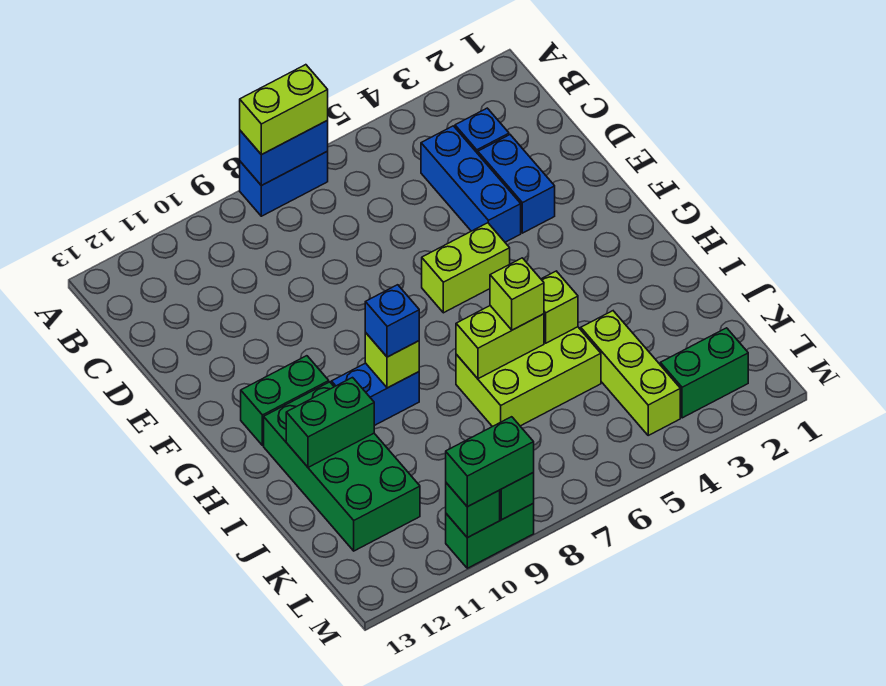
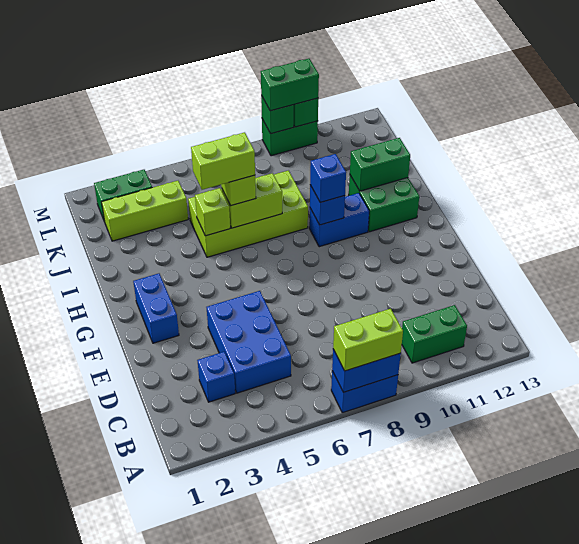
blue brick C4:E4 level 1 -> blue brick C4:E5 level 1
blue brick D3:E3 level 1 -> blue brick F2:G2 level 1
lime brick F5:F6 level 1 -> lime brick I5:I6 level 4
green brick G11:G12 level 1 -> green brick B10:B11 level 1
lime brick H9 level 2 -> blue brick H9 level 2
green brick H11:K12 level 1 -> green brick H11:I12 level 1
lime brick I5:J7 level 1 -> lime brick I5:J8 level 1
lime brick J4:L4 level 1 -> lime brick K2:K4 level 1

